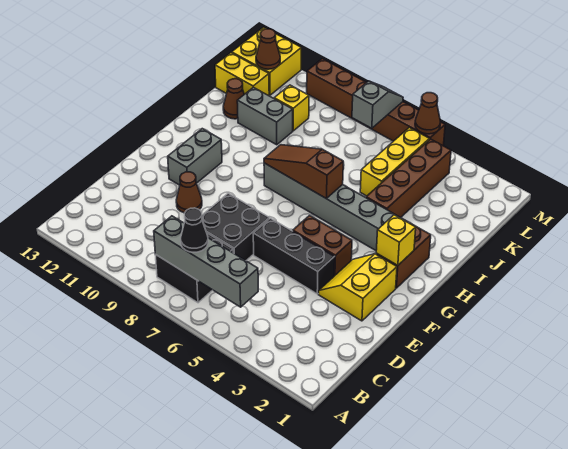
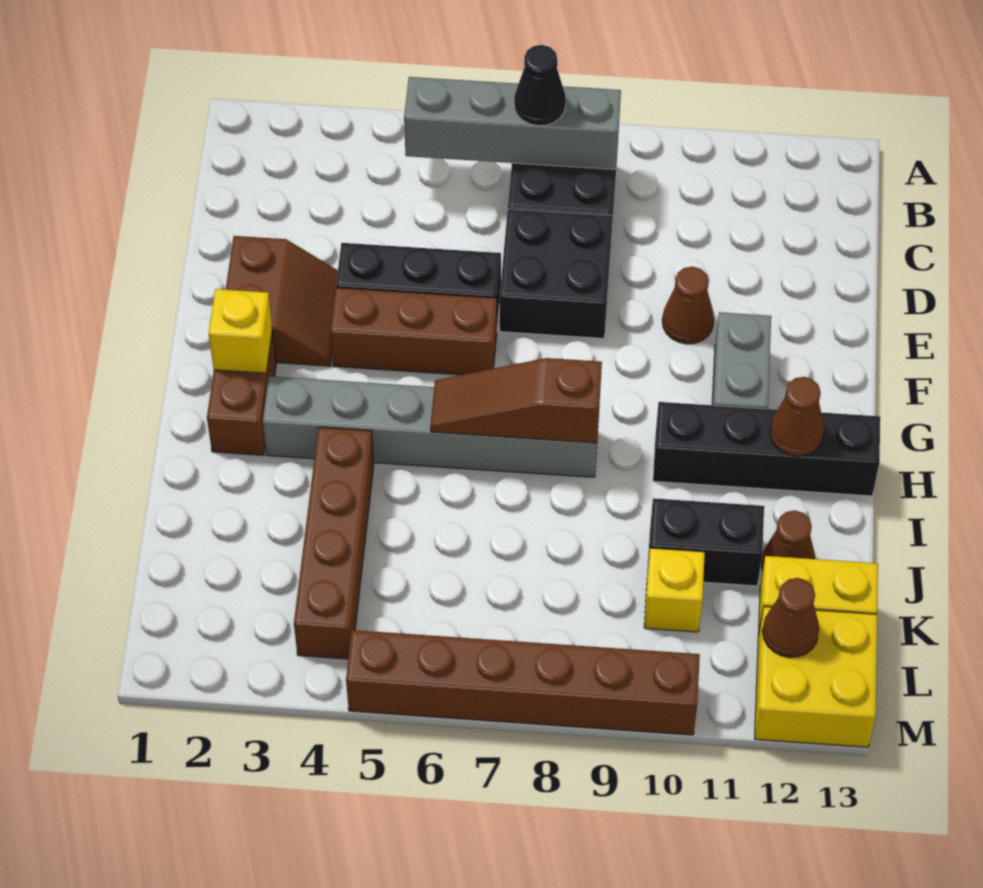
yellow slope E2:F3 level 1 top 2 -> brown slope E2:F3 level 1 top 2
brown brick F4:F5 level 1 -> brown brick F4:F6 level 1
brown slope H6:H8 level 2 top 6 -> brown slope H6:H8 level 2 top 8
none -> black brick H10:H13 level 1
yellow brick J5:L5 level 1 -> none
grey brick J10:J11 level 1 -> black brick J10:J11 level 1
grey slope L7:M7 level 2 top L -> none
brown cone M5 level 2 -> brown cone H12 level 2

